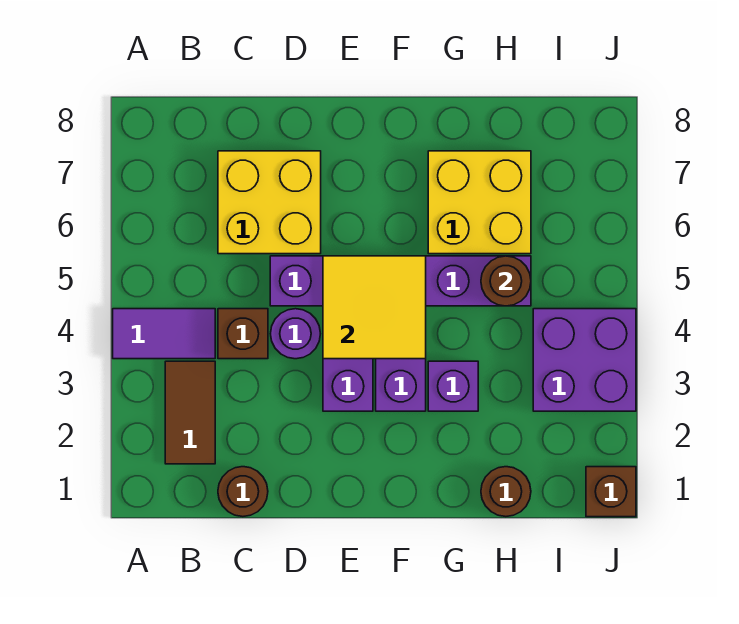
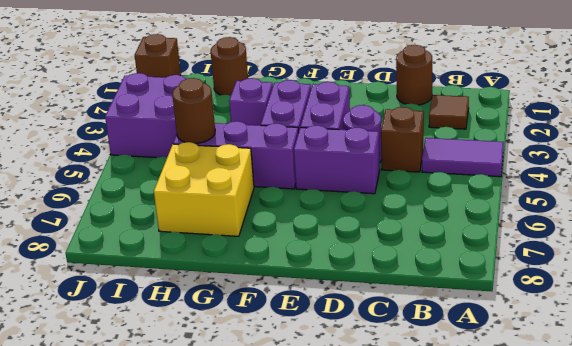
brown tile B2:B3 level 1 -> brown tile B2 level 1
yellow brick C6:D7 level 1 -> none
yellow tile E4:F5 level 2 -> none

